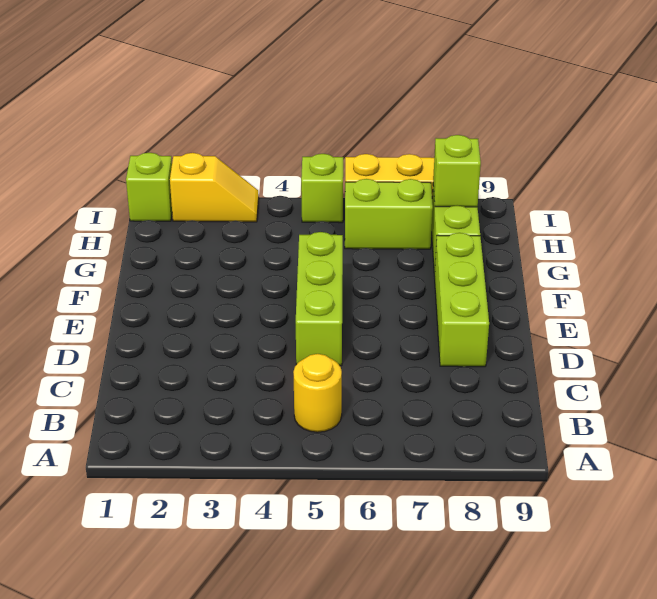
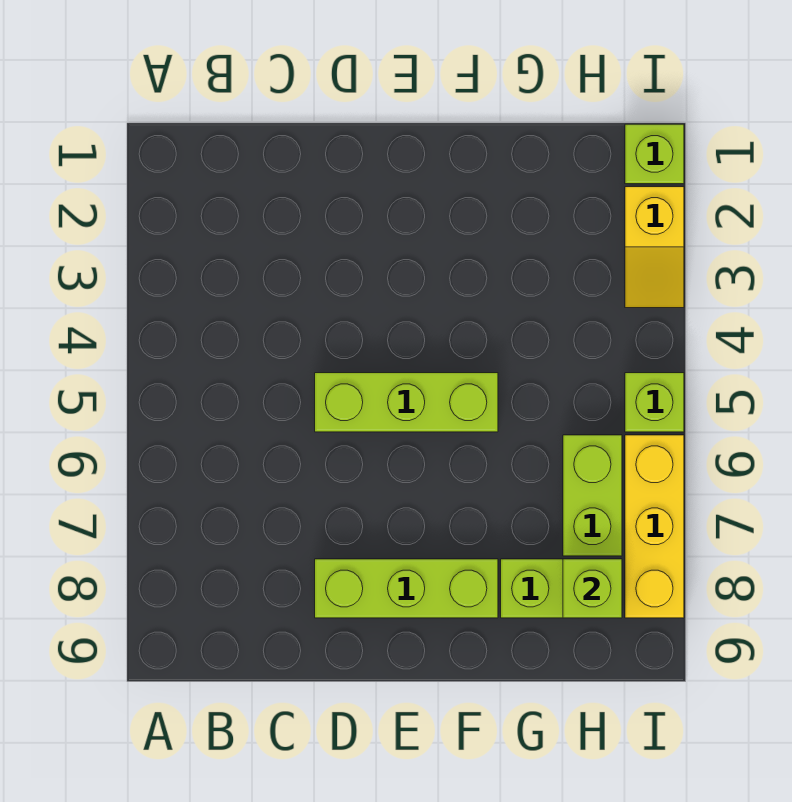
yellow round brick B5 level 1 -> none

